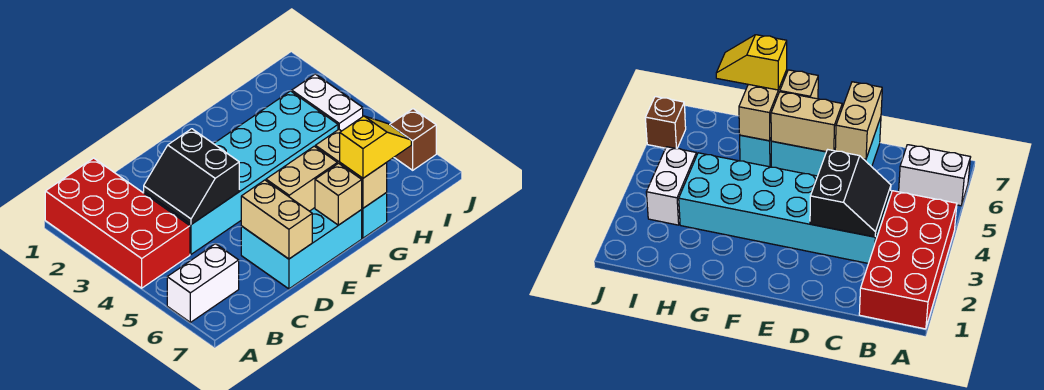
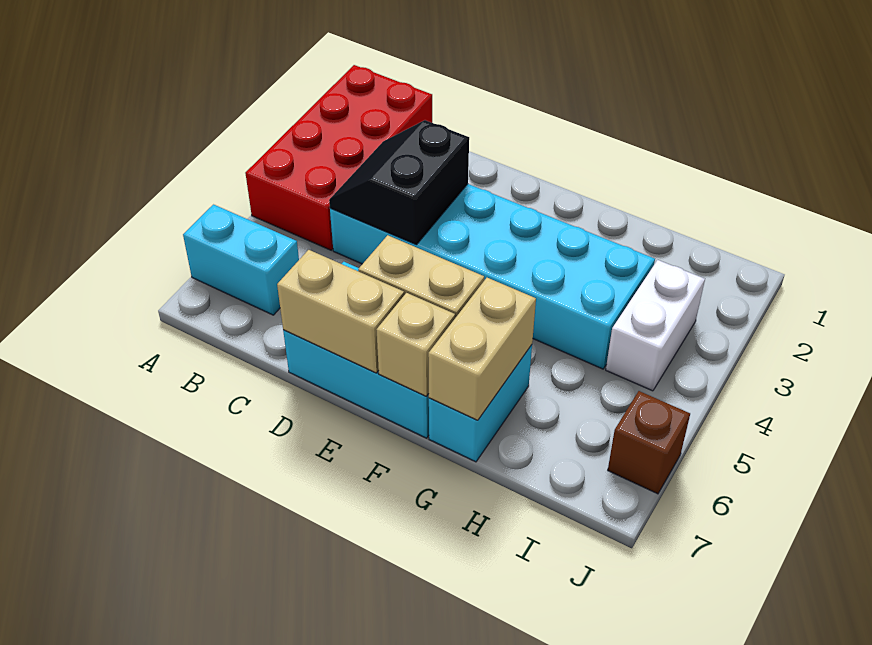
white brick A6:B6 level 1 -> cyan brick A6:B6 level 1
tan brick D6:D7 level 2 -> tan brick D7:E7 level 2
yellow slope G7:H7 level 3 top G -> none

